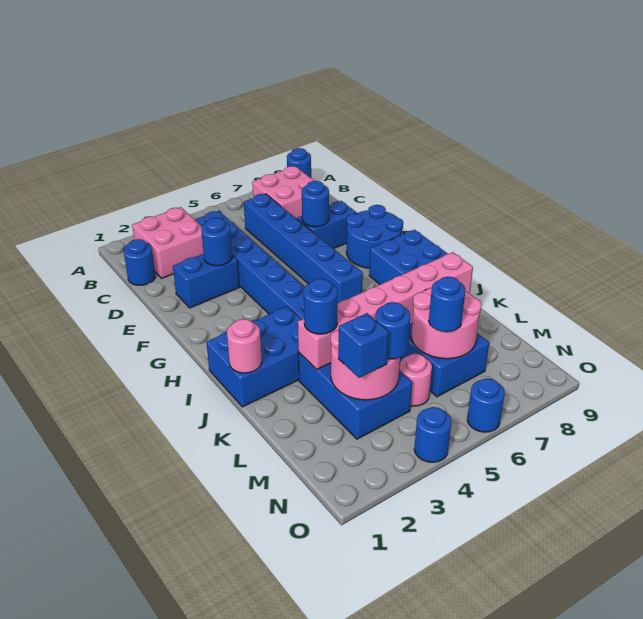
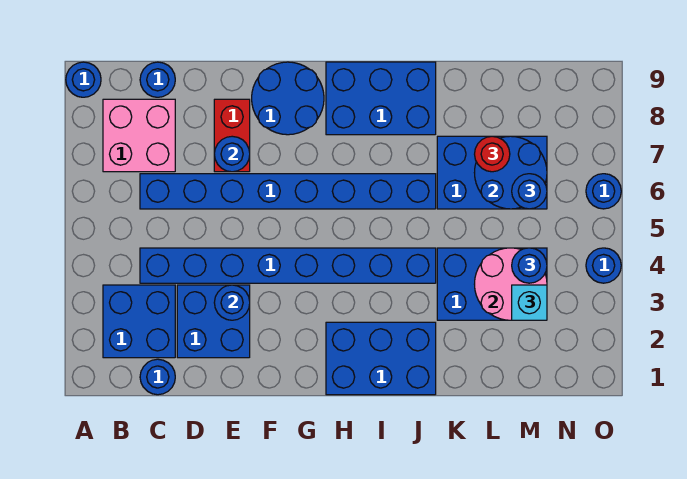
pink brick B2:C3 level 1 -> blue brick B2:C3 level 1
blue brick C6:H6 level 1 -> blue brick C6:J6 level 1
blue brick E2:E3 level 1 -> blue brick D2:E3 level 1
blue brick E7:E8 level 1 -> red brick E7:E8 level 1
blue brick I1:J3 level 1 -> blue brick H1:J2 level 1
pink round brick J1 level 2 -> none
pink brick K3:K8 level 2 -> none
blue round brick K3 level 3 -> blue round brick C9 level 1
pink round brick L6:M7 level 2 -> blue round brick L6:M7 level 2
none -> red round brick L7 level 3
blue brick M3 level 3 -> cyan brick M3 level 3
pink round brick M5 level 1 -> none

